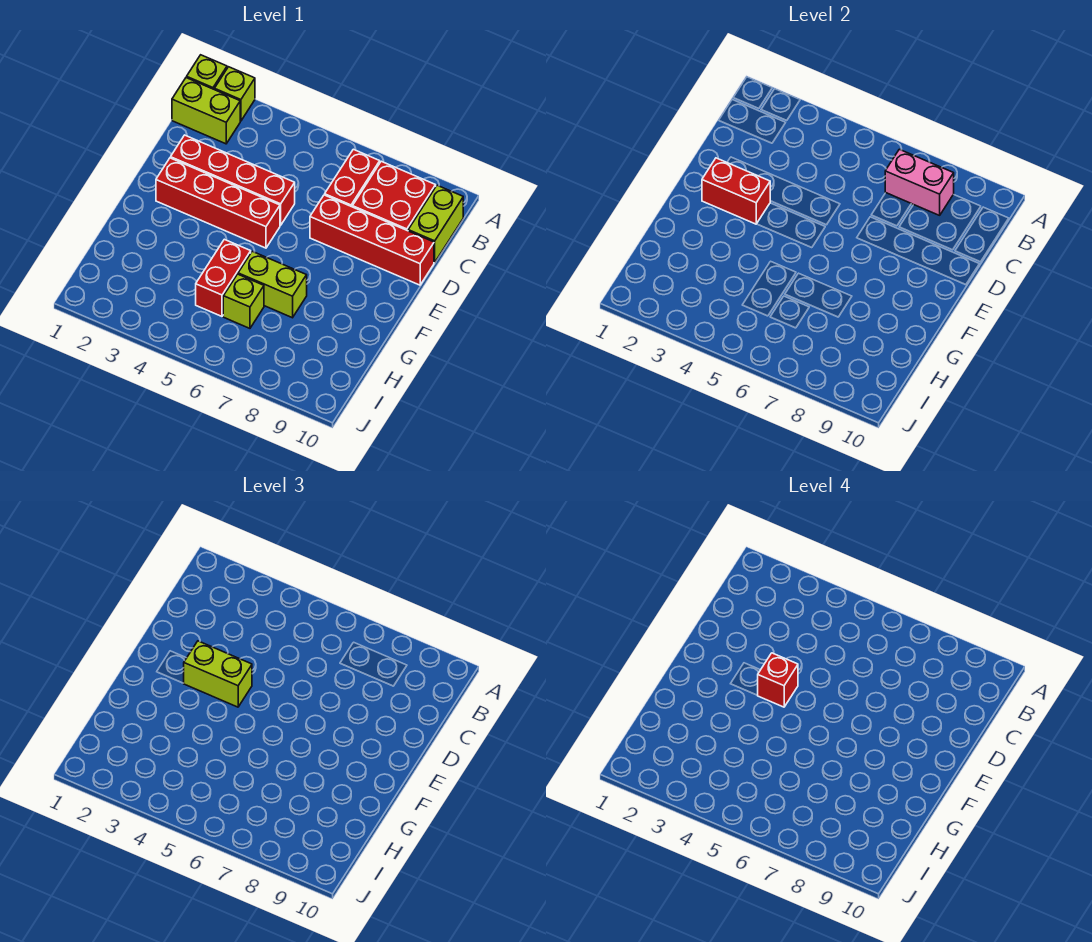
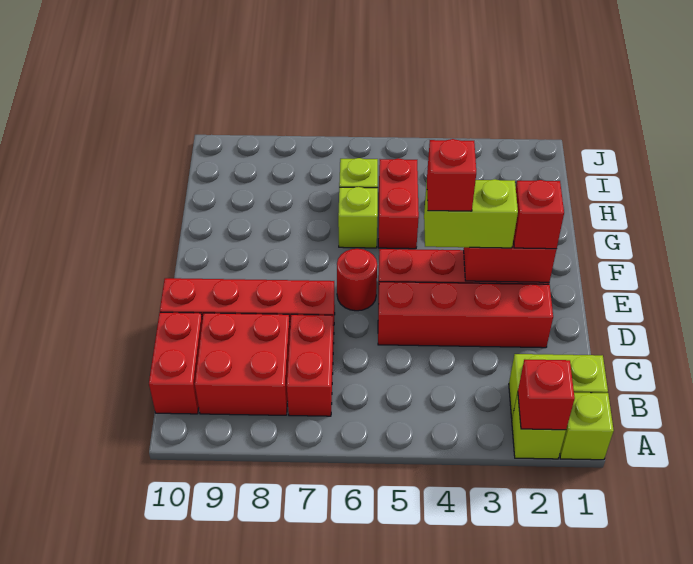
none -> red brick A2 level 2
pink brick B7:B8 level 2 -> none
lime brick B10:C10 level 1 -> red brick B10:C10 level 1
none -> red brick E2 level 3
none -> red round brick E6 level 1
lime brick G6:G7 level 1 -> lime brick G6 level 1

